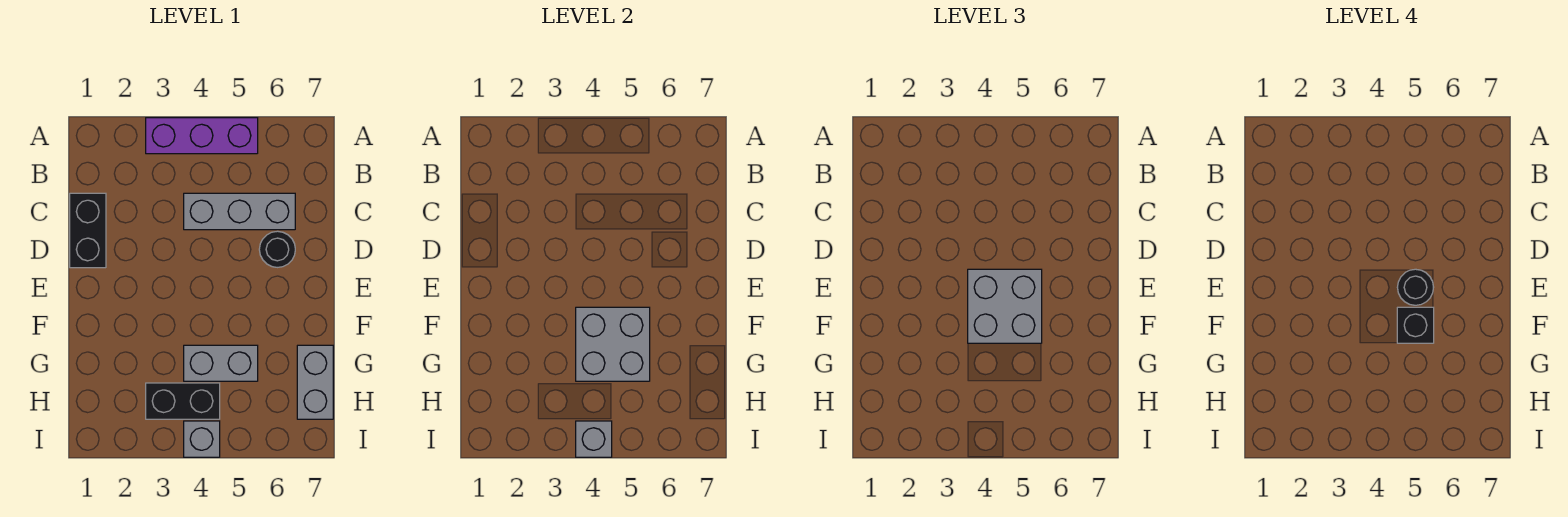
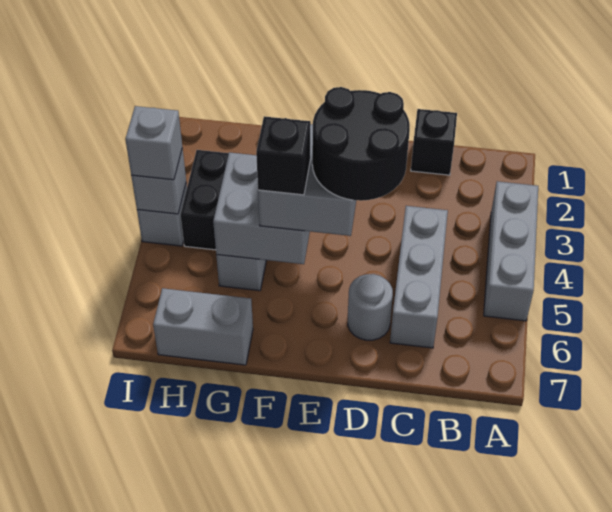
purple brick A3:A5 level 1 -> grey brick A3:A5 level 1
black brick C1:D1 level 1 -> black brick C1 level 1
black round brick D6 level 1 -> grey round brick D6 level 1
black round brick E5 level 4 -> black round brick D4:E5 level 4
none -> grey brick I4 level 3

